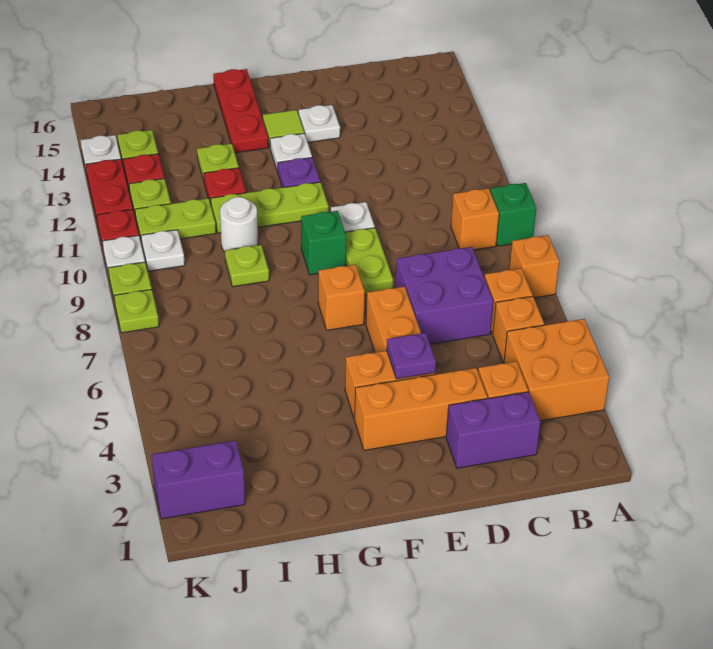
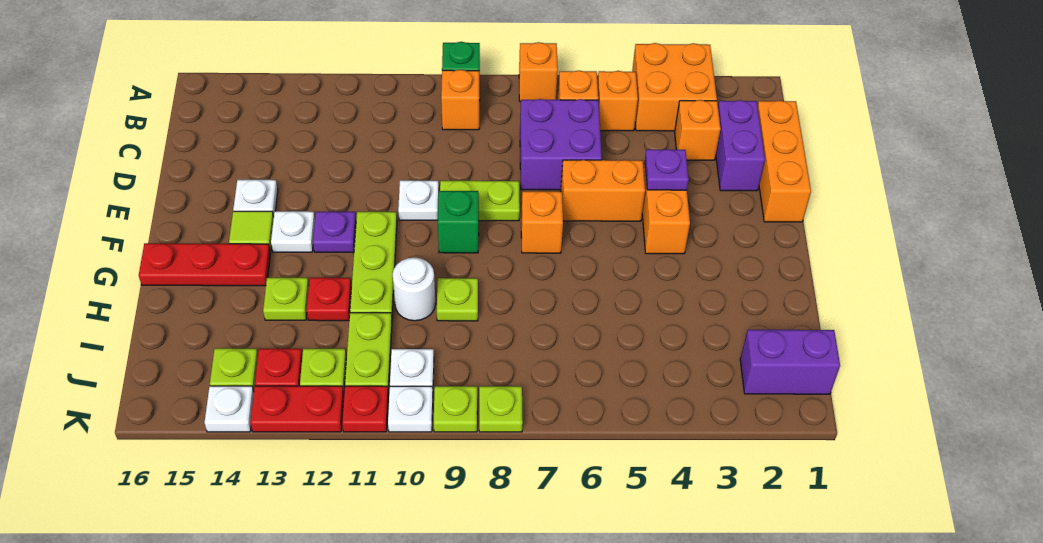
orange brick D3:F3 level 1 -> orange brick C1:E1 level 1
purple brick J2:K2 level 1 -> purple brick J1:J2 level 1

